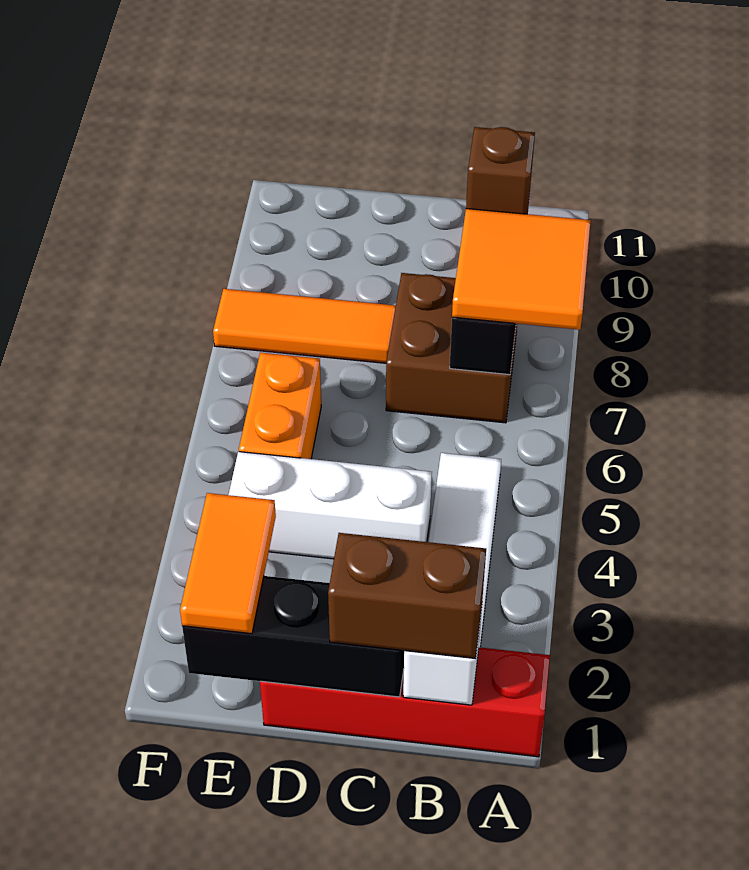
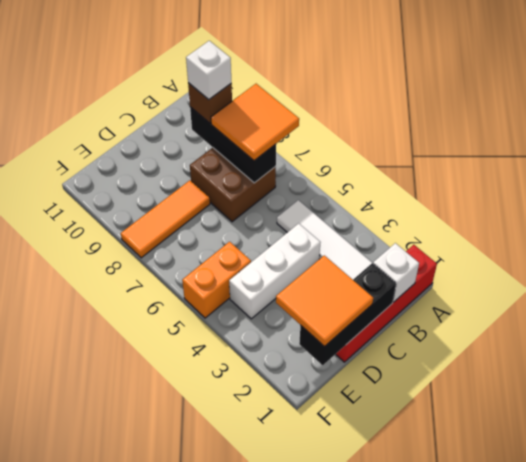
brown brick B1:C1 level 3 -> none
none -> white brick B9 level 4
orange tile E1:E2 level 3 -> orange tile D1:E2 level 3
orange brick E5:E6 level 1 -> orange brick E5:F5 level 1

